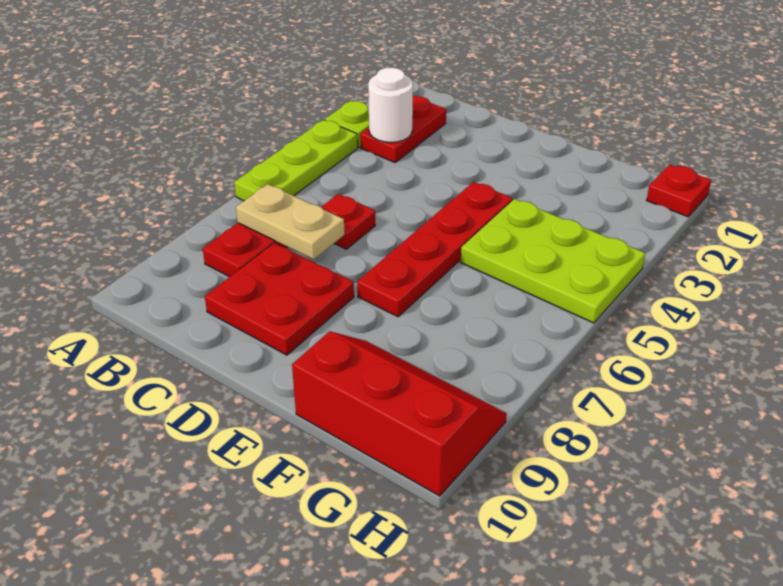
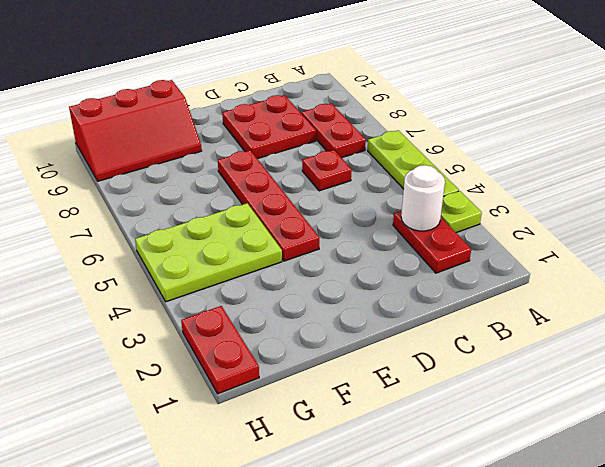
tan plate B7:C7 level 2 -> none
red plate H1 level 1 -> red plate H1:H2 level 1

